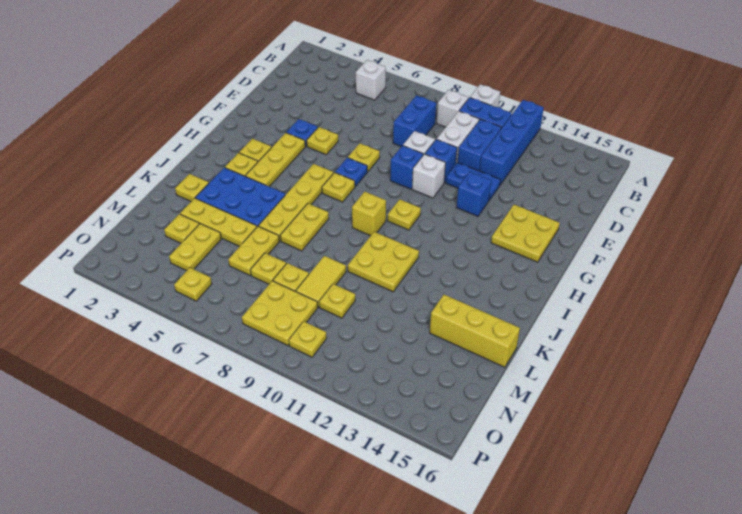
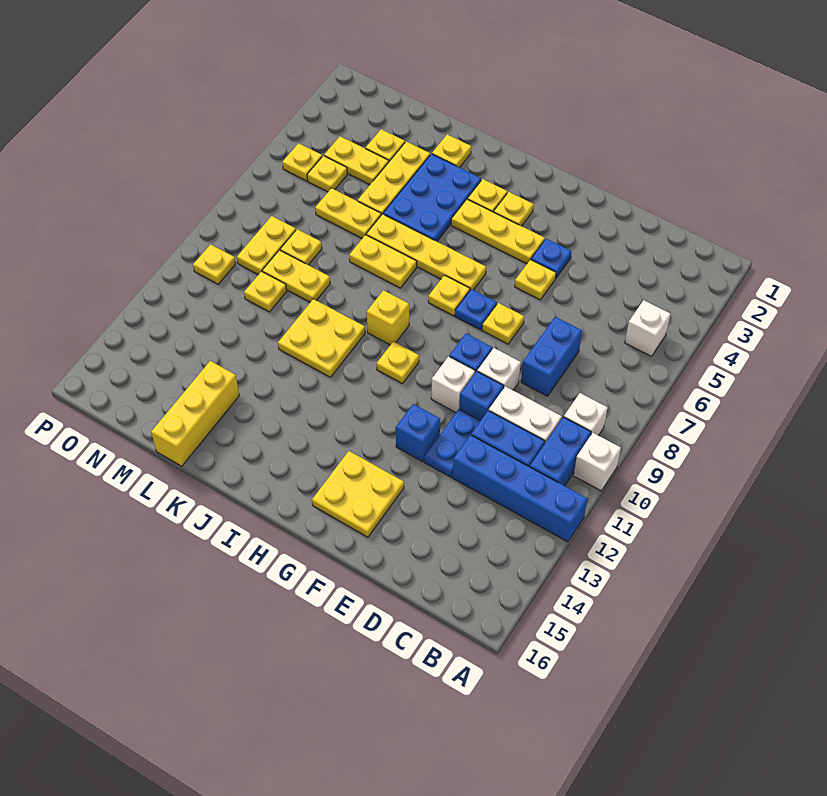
blue brick C8:D8 level 1 -> blue brick D7:D8 level 1
yellow tile L9:M9 level 1 -> yellow plate L9:M9 level 1
yellow plate M7 level 1 -> yellow plate N5 level 1
yellow plate N8:O9 level 1 -> yellow plate N8:N9 level 1

